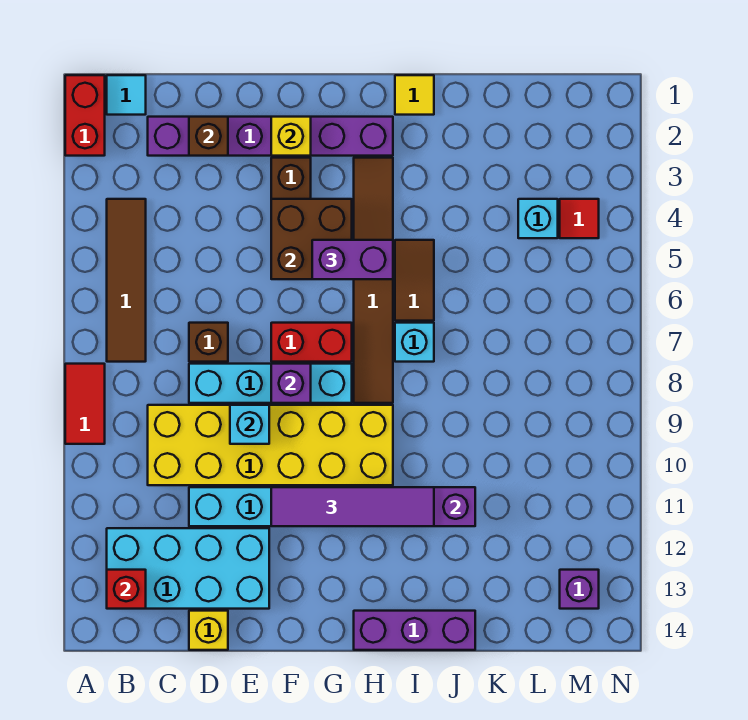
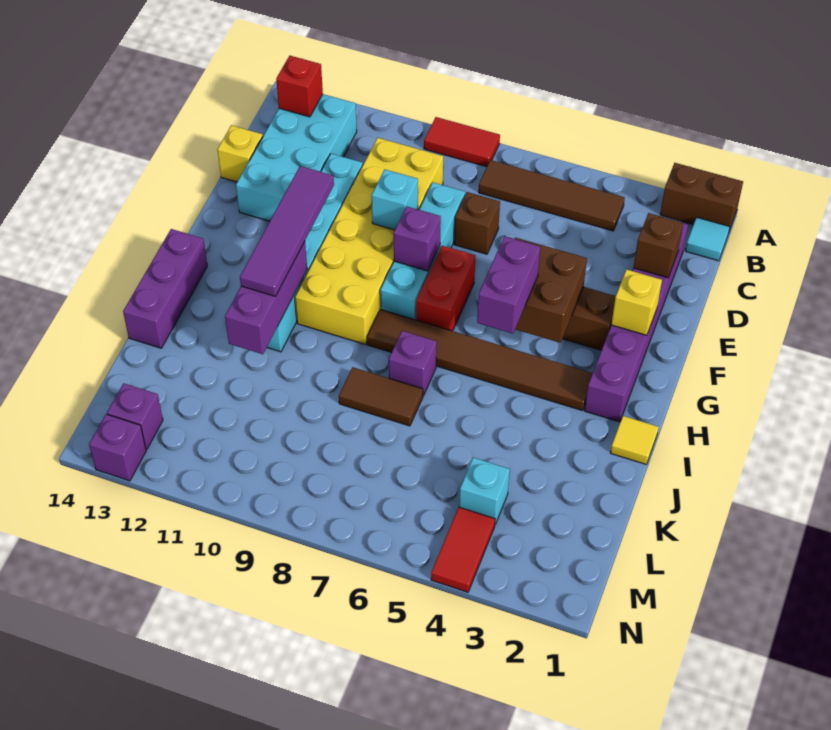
red brick A1:A2 level 1 -> brown brick A1:A2 level 1
brown tile I5:I6 level 1 -> brown tile J7:J8 level 1
cyan brick I7 level 1 -> purple brick I7 level 1
red tile M4 level 1 -> red tile M4:N4 level 1
none -> purple brick N13 level 1

